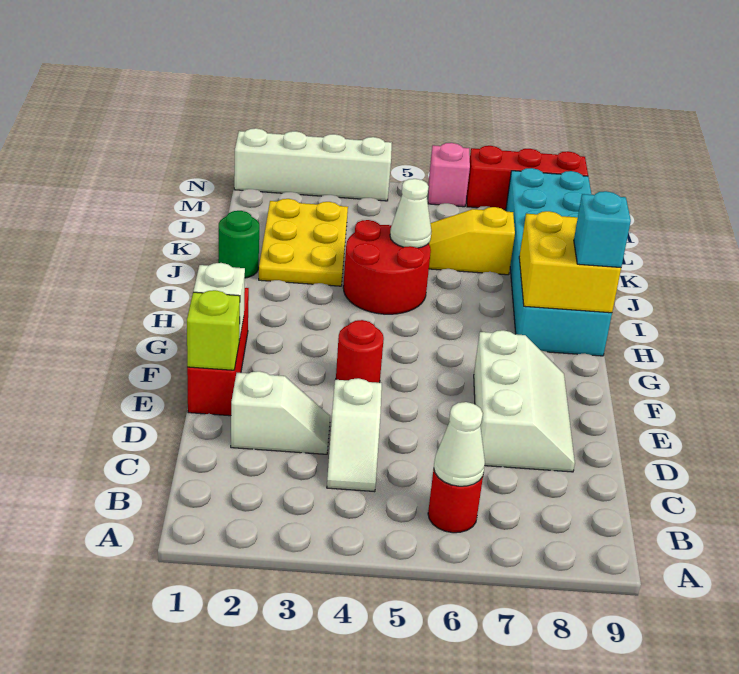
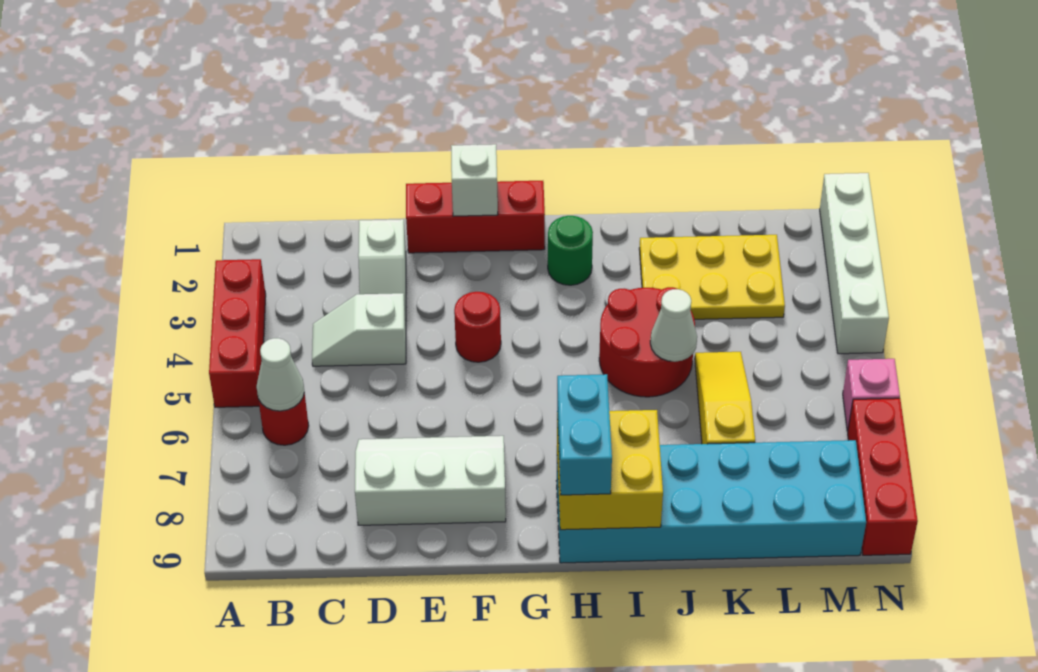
none -> red brick A3:A5 level 1
white slope D7:F8 level 1 top 7 -> white slope D7:F8 level 1 top 8
lime brick E1 level 2 -> none
cyan brick H9 level 3 -> cyan brick H8:H9 level 3
green round brick J1 level 1 -> green round brick H2 level 1

